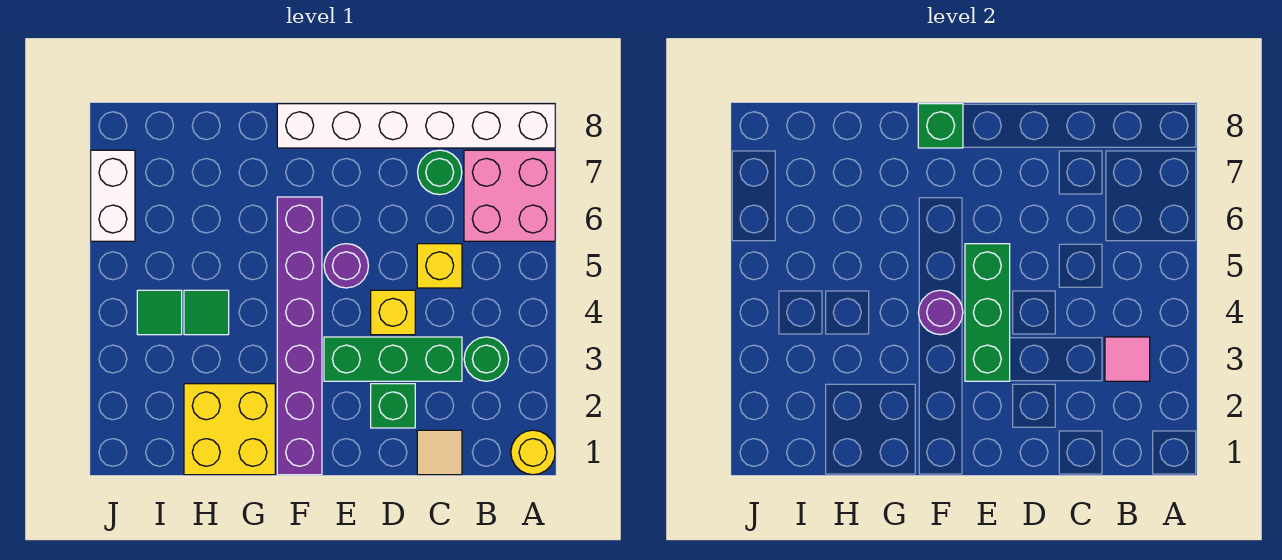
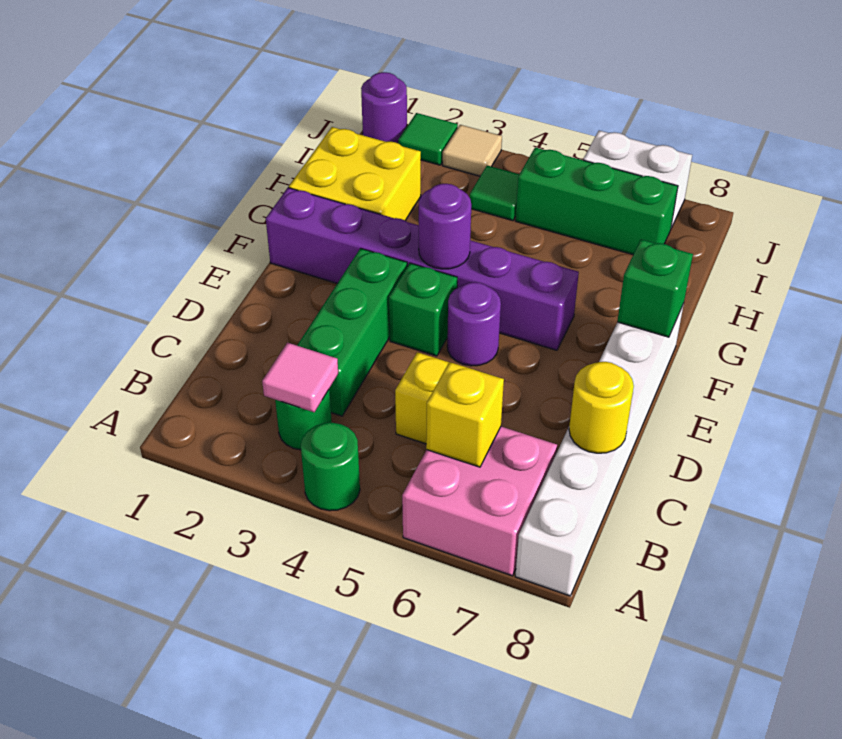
yellow round brick A1 level 1 -> yellow round brick C8 level 2
tan tile C1 level 1 -> tan tile J3 level 1
green round brick C7 level 1 -> green round brick A4 level 1
green brick D2 level 1 -> green brick E4 level 1
yellow brick D4 level 1 -> yellow brick B6 level 2
green brick E3:E5 level 2 -> green brick I5:I7 level 1
green tile H4 level 1 -> green tile J2 level 1
none -> purple round brick J1 level 1

